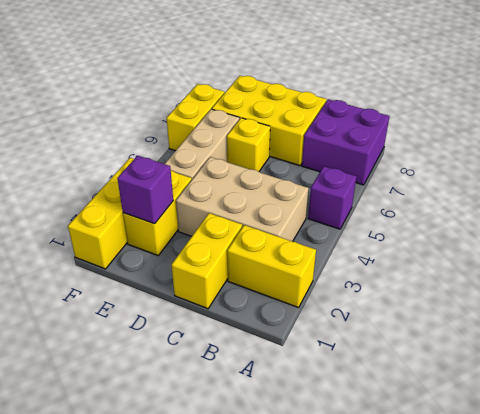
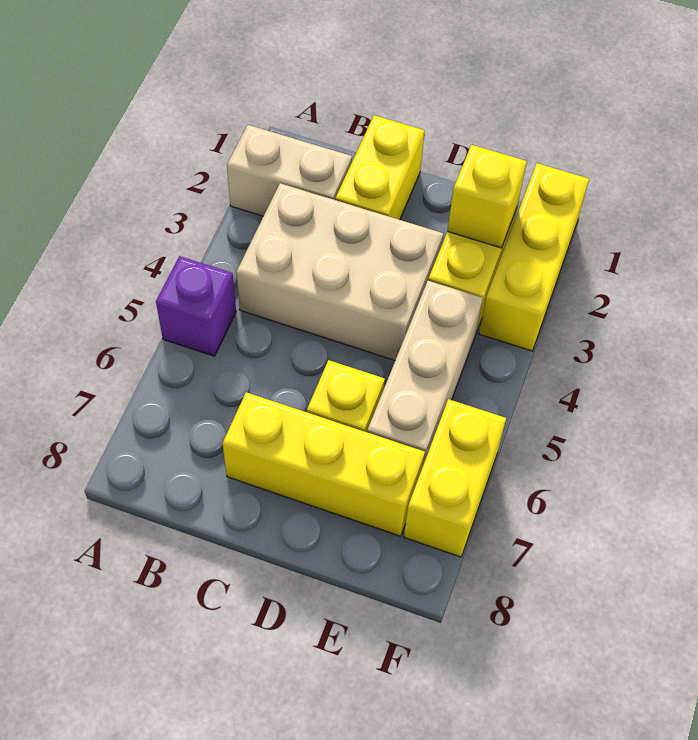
yellow brick A2:B2 level 1 -> tan brick A2:B2 level 1
purple brick A7:B8 level 1 -> none
yellow brick C7:E8 level 1 -> yellow brick C7:E7 level 1
purple brick E2 level 2 -> yellow brick E2 level 2

